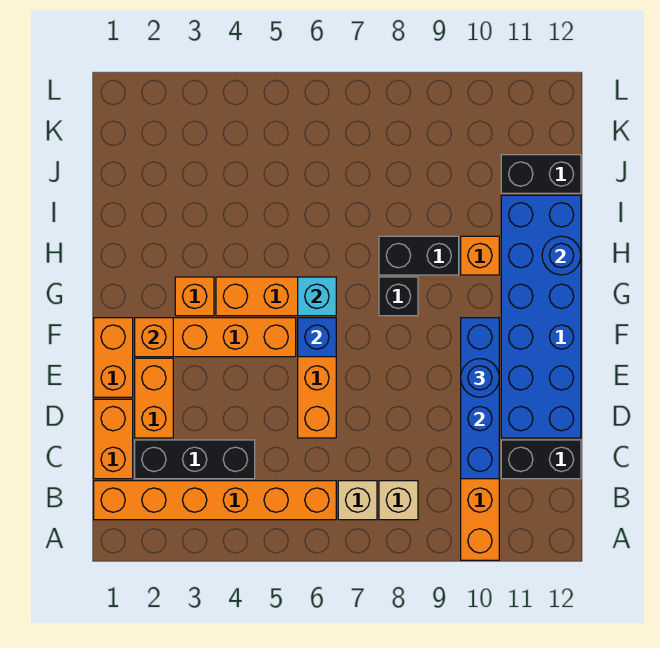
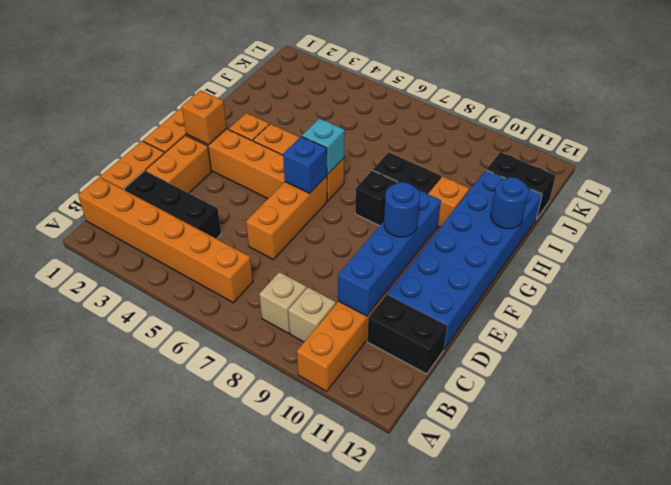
tan brick B7 level 1 -> tan brick B9 level 1

